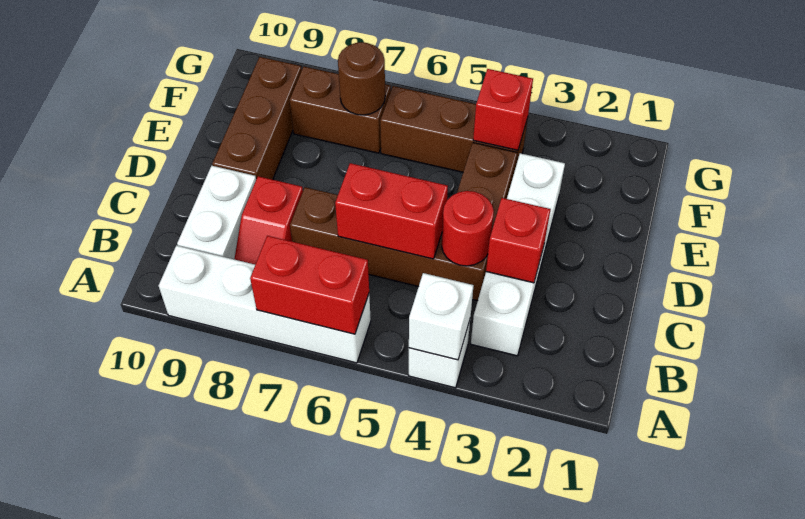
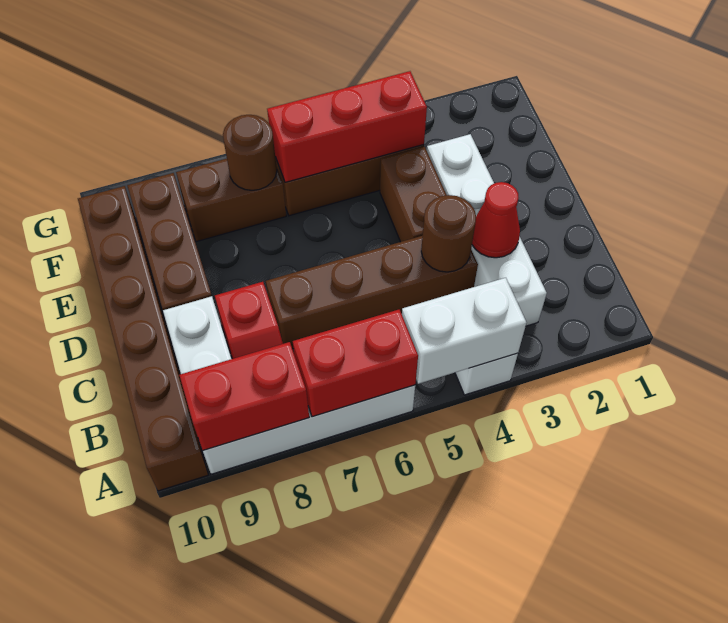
white brick A4 level 2 -> white brick A4:A5 level 2
none -> brown brick A10:F10 level 1
red brick C3 level 2 -> red cone C3 level 2
red round brick C4 level 2 -> brown round brick C4 level 2
red brick C5:C6 level 2 -> red brick A8:A9 level 2
red brick F4 level 2 -> red brick F4:F6 level 2

